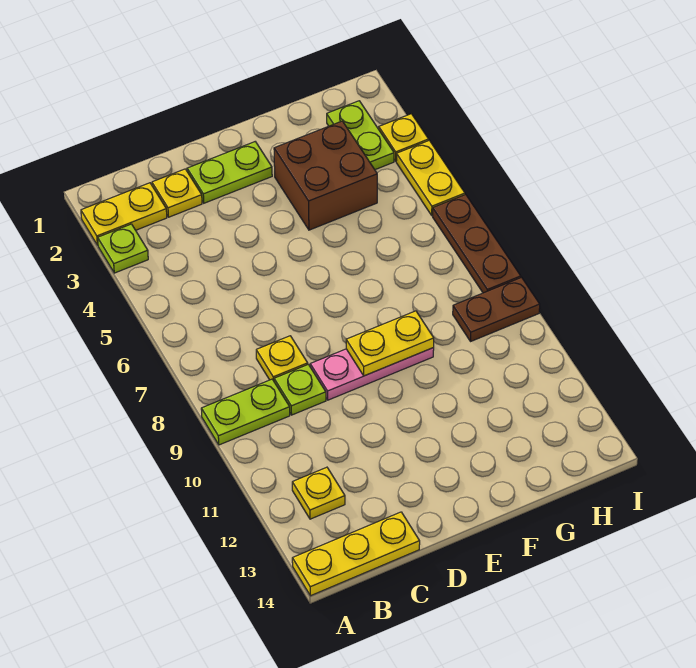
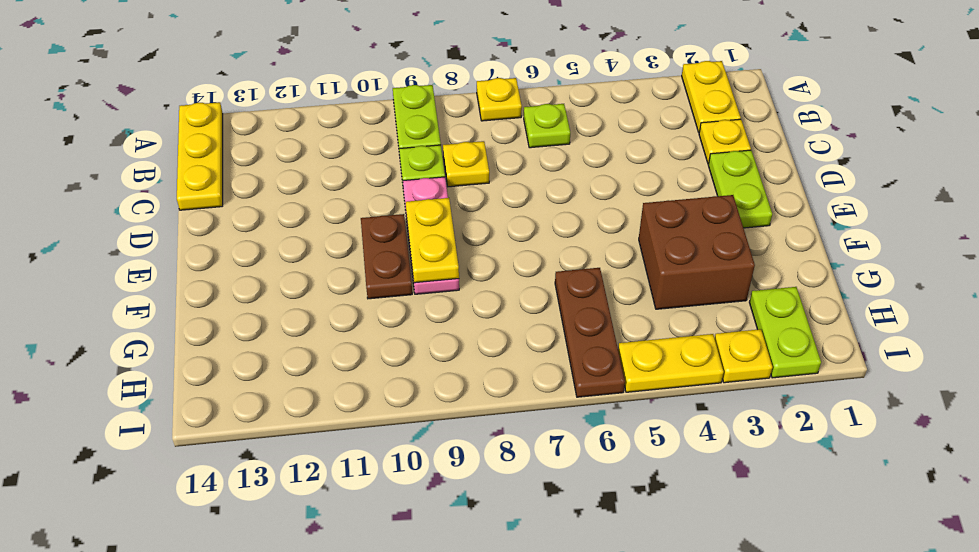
lime plate A3 level 1 -> lime plate B6 level 1
yellow plate B12 level 1 -> yellow plate A7 level 1
lime plate H2:H3 level 1 -> lime plate H2:I2 level 1
brown plate H9:I9 level 1 -> brown plate E10:F10 level 1
brown plate I6:I8 level 1 -> brown plate G6:I6 level 1

